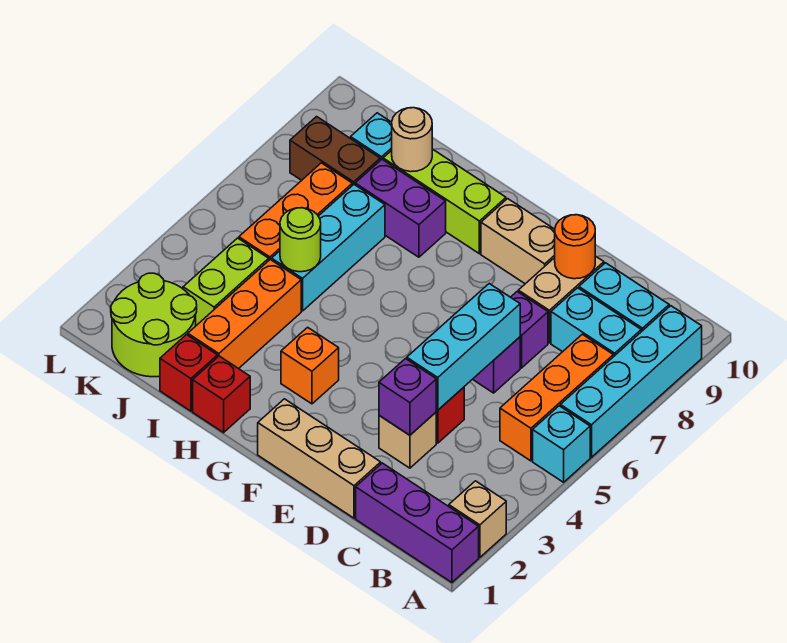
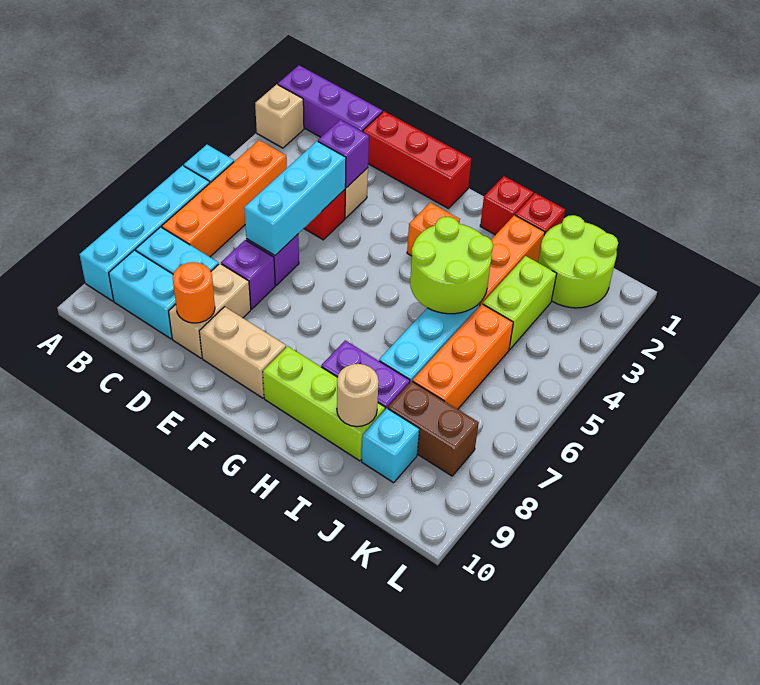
orange brick B5:B7 level 1 -> orange brick B4:B7 level 1
tan brick D1:F1 level 1 -> red brick D1:F1 level 1
lime round brick I5 level 2 -> lime round brick H4:I5 level 2

